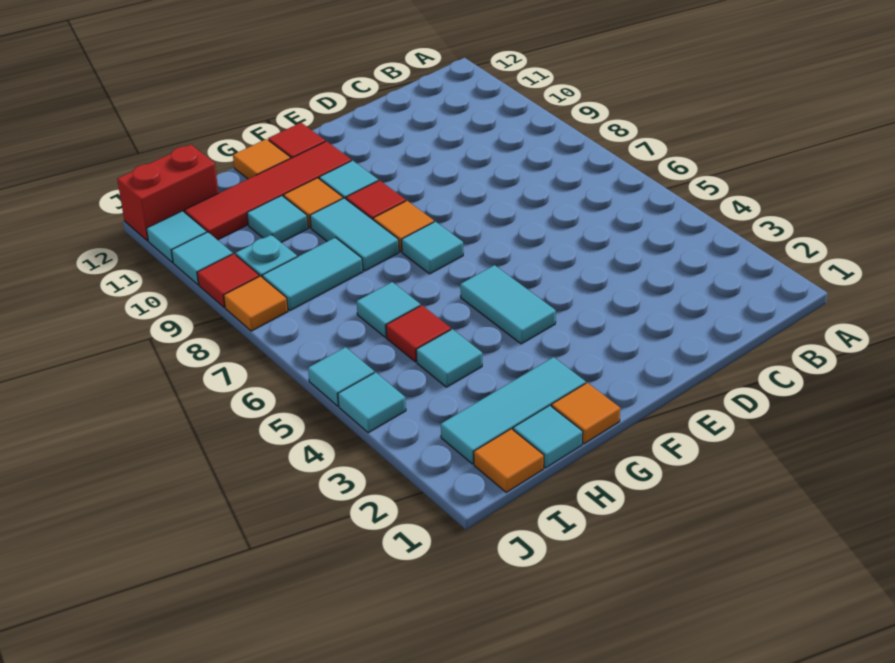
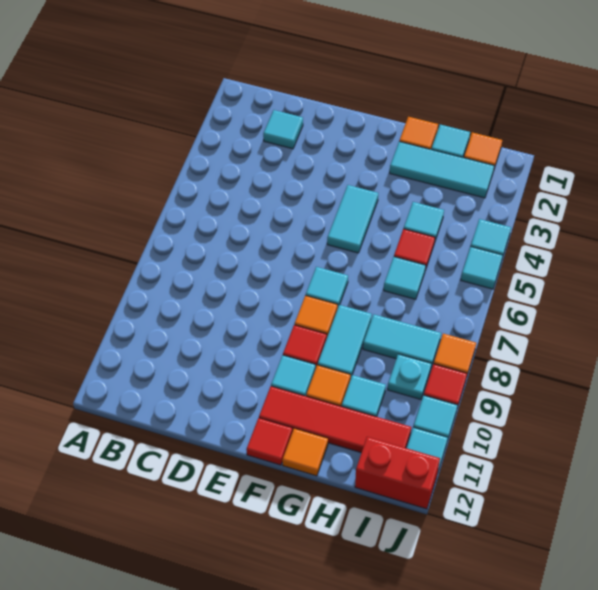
none -> cyan tile C2 level 1

